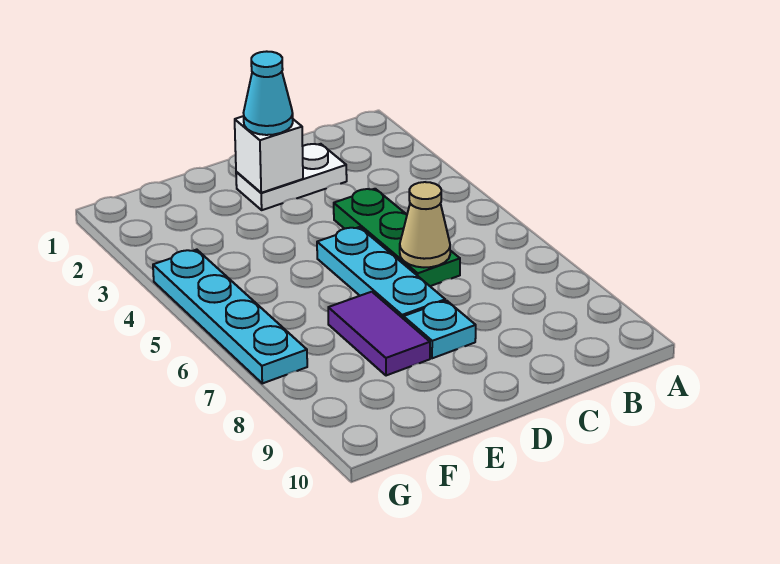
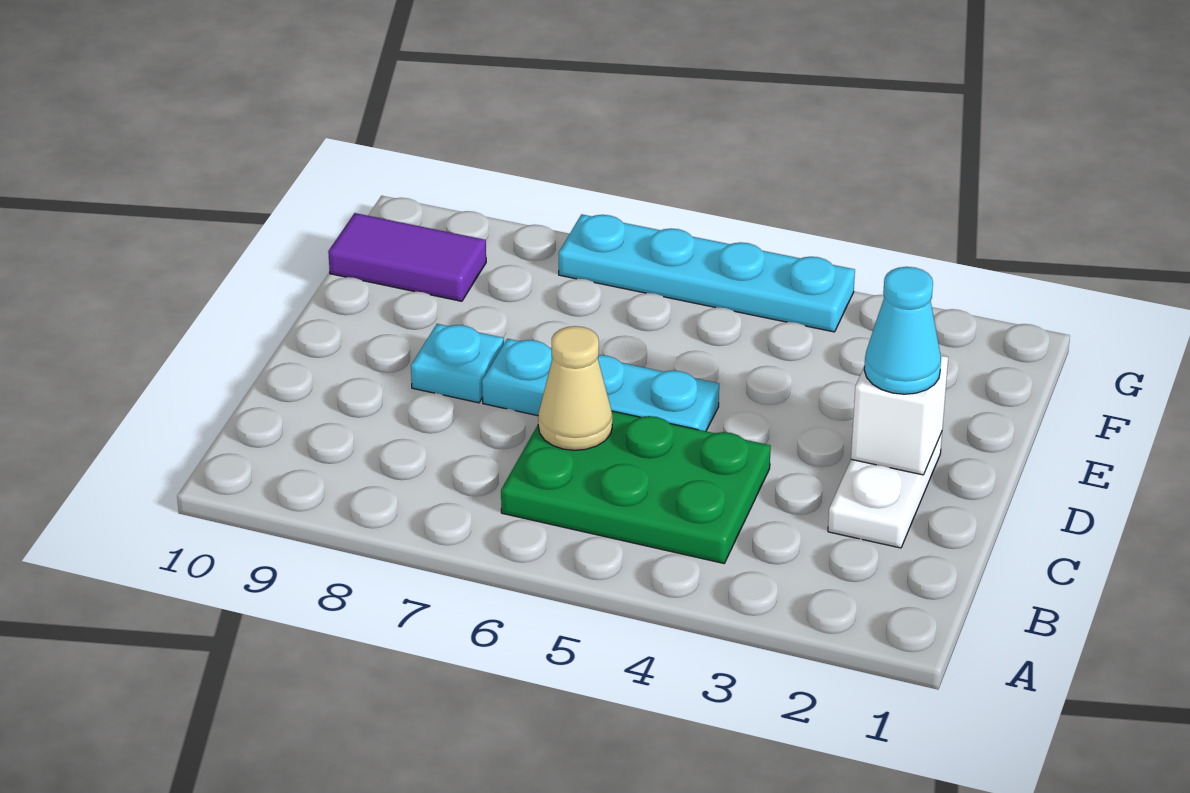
green plate C4:C6 level 1 -> green plate B4:C6 level 1
purple tile E7:E8 level 1 -> purple tile F9:F10 level 1

